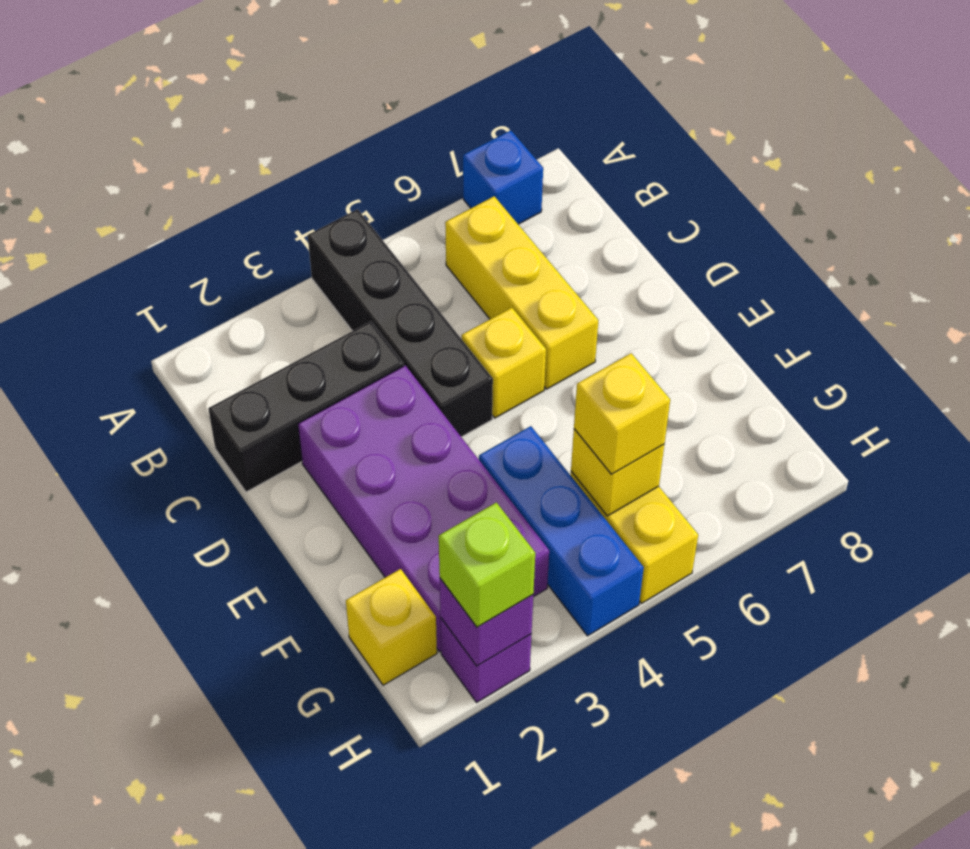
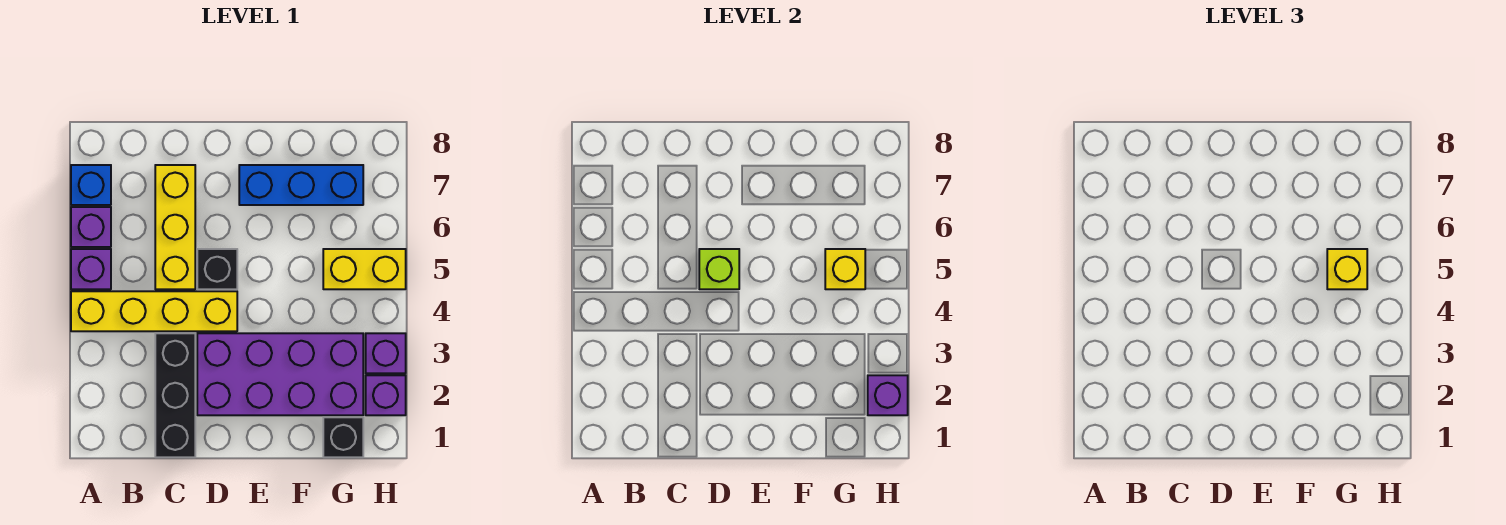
black brick A4:D4 level 1 -> yellow brick A4:D4 level 1
none -> purple brick A5 level 1
none -> purple brick A6 level 1
yellow brick B6:D6 level 1 -> yellow brick C5:C7 level 1
yellow brick D5 level 1 -> black brick D5 level 1
blue brick F4:H4 level 1 -> blue brick E7:G7 level 1
yellow brick G1 level 1 -> black brick G1 level 1
lime brick H2 level 3 -> lime brick D5 level 2
none -> purple brick H3 level 1

